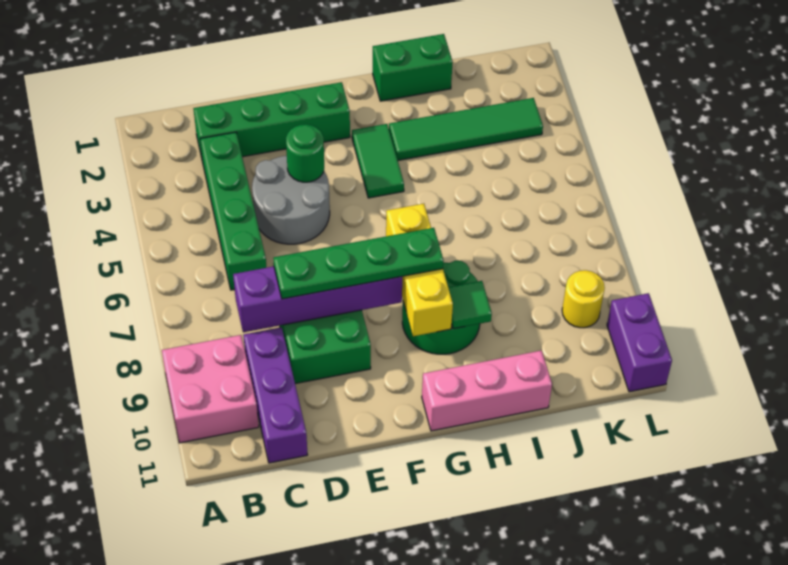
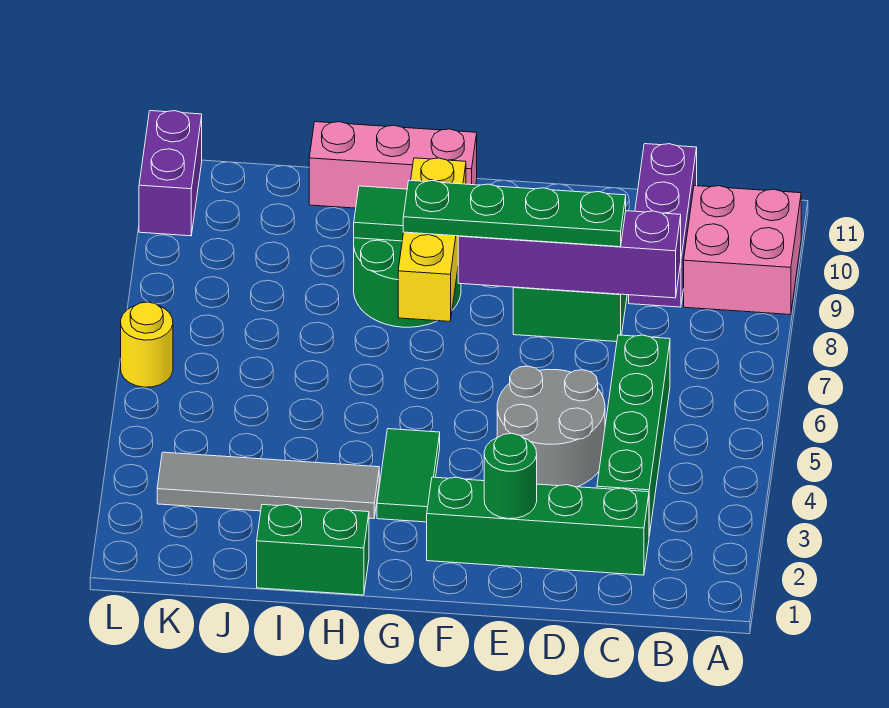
green round brick E4 level 2 -> green round brick E2 level 2
green tile H3:K3 level 1 -> grey tile H3:K3 level 1
yellow round brick K9 level 1 -> yellow round brick L6 level 1

